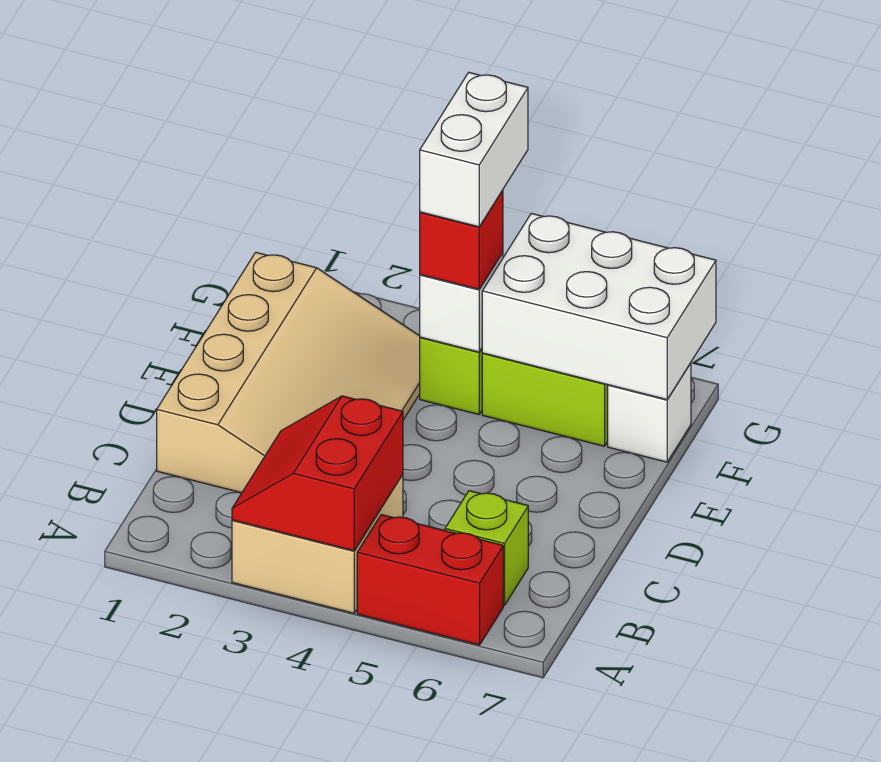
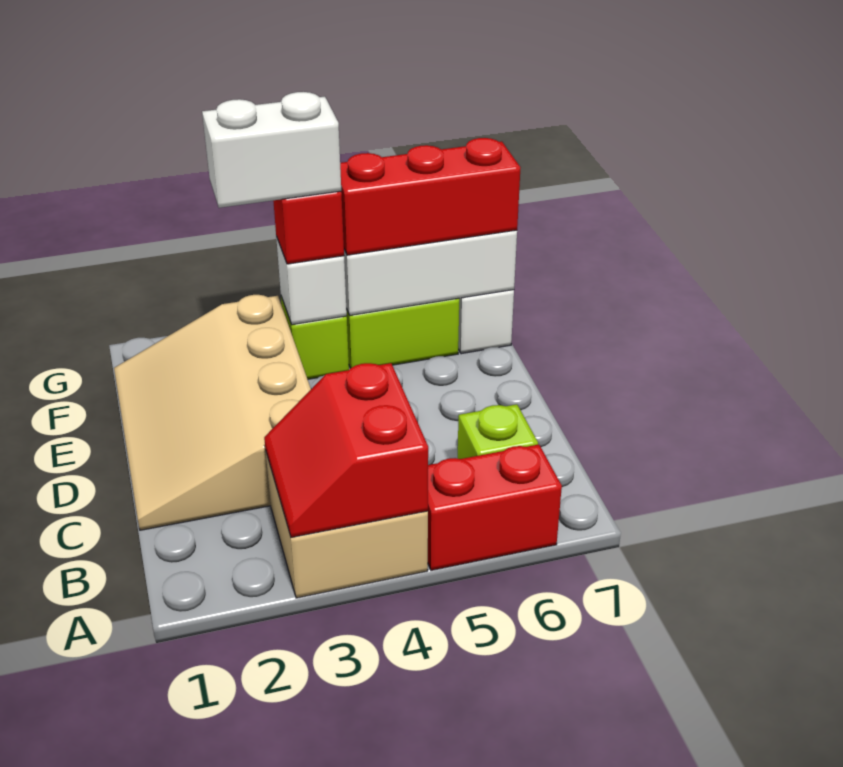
tan slope C1:F3 level 1 top 1 -> tan slope C1:F3 level 1 top 3
white brick F4:G4 level 4 -> white brick F3:F4 level 4
none -> red brick F5:F7 level 3

